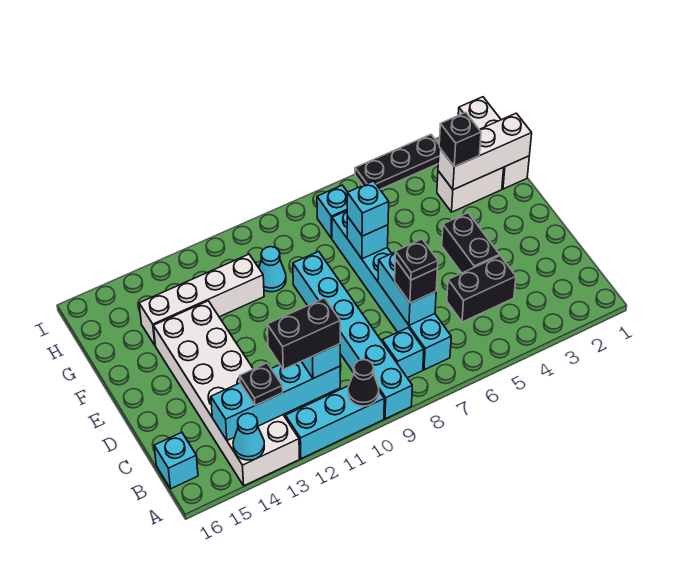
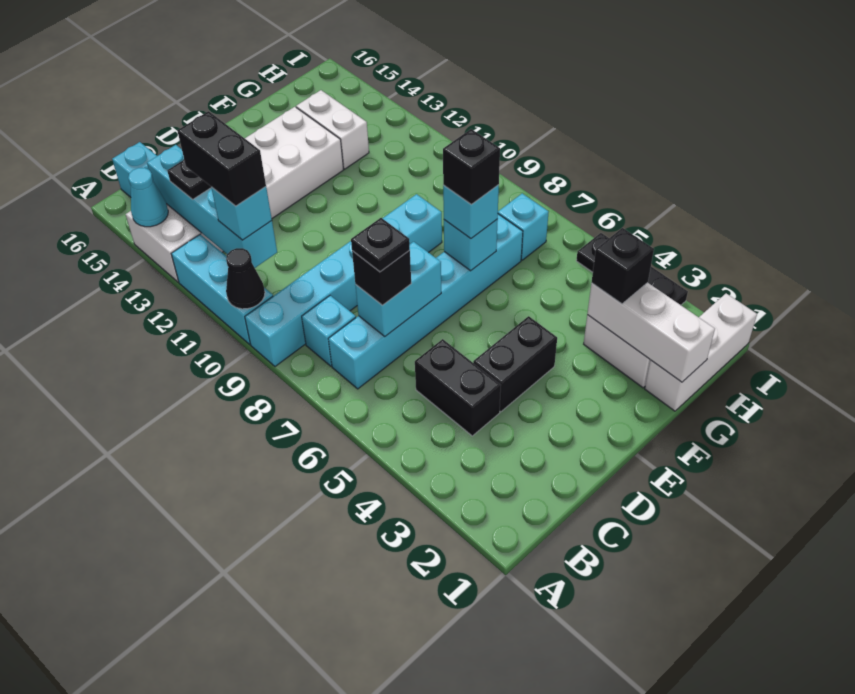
none -> black brick F7 level 4
cyan cone G10 level 1 -> none
white brick G11:G14 level 1 -> white brick G13:G14 level 1

